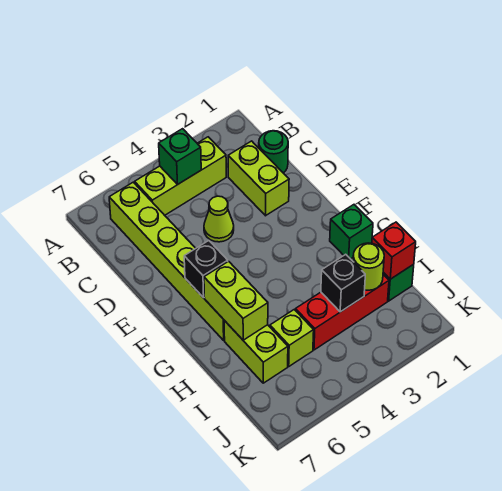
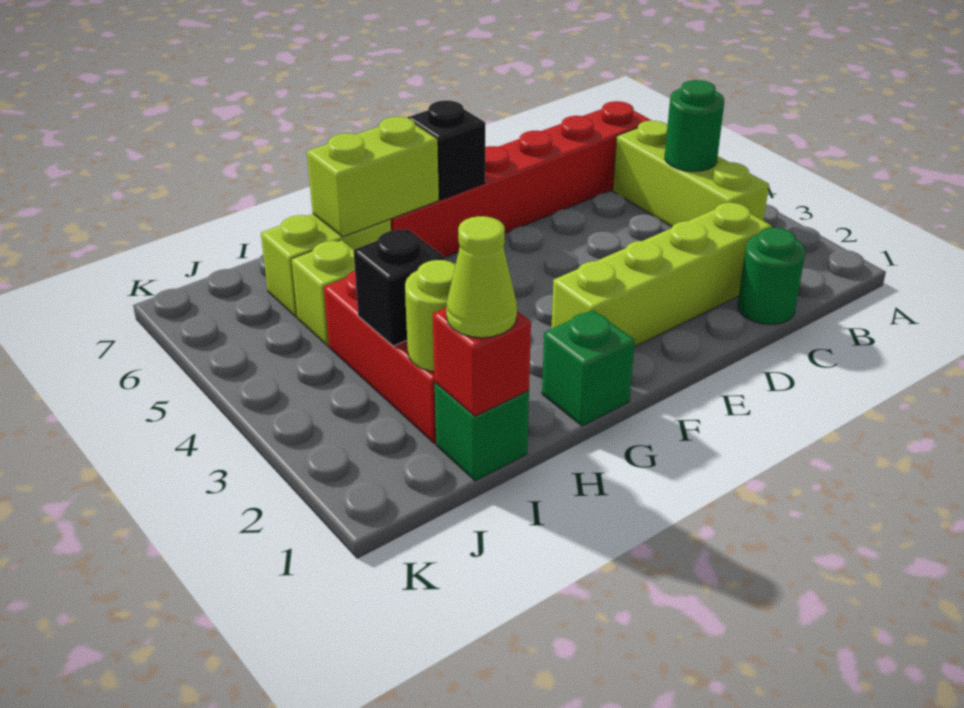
green brick B4 level 2 -> green round brick B4 level 2
lime brick B6:G6 level 1 -> red brick B6:G6 level 1
lime brick C2:D2 level 1 -> lime brick C2:F2 level 1
lime cone D4 level 1 -> lime cone I1 level 3

